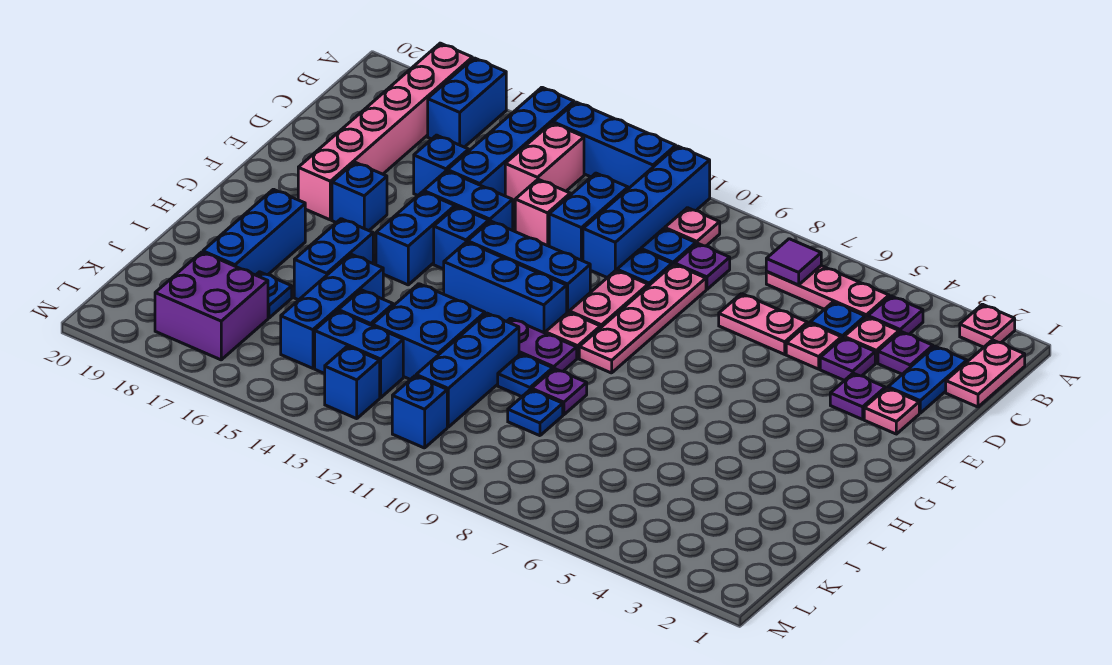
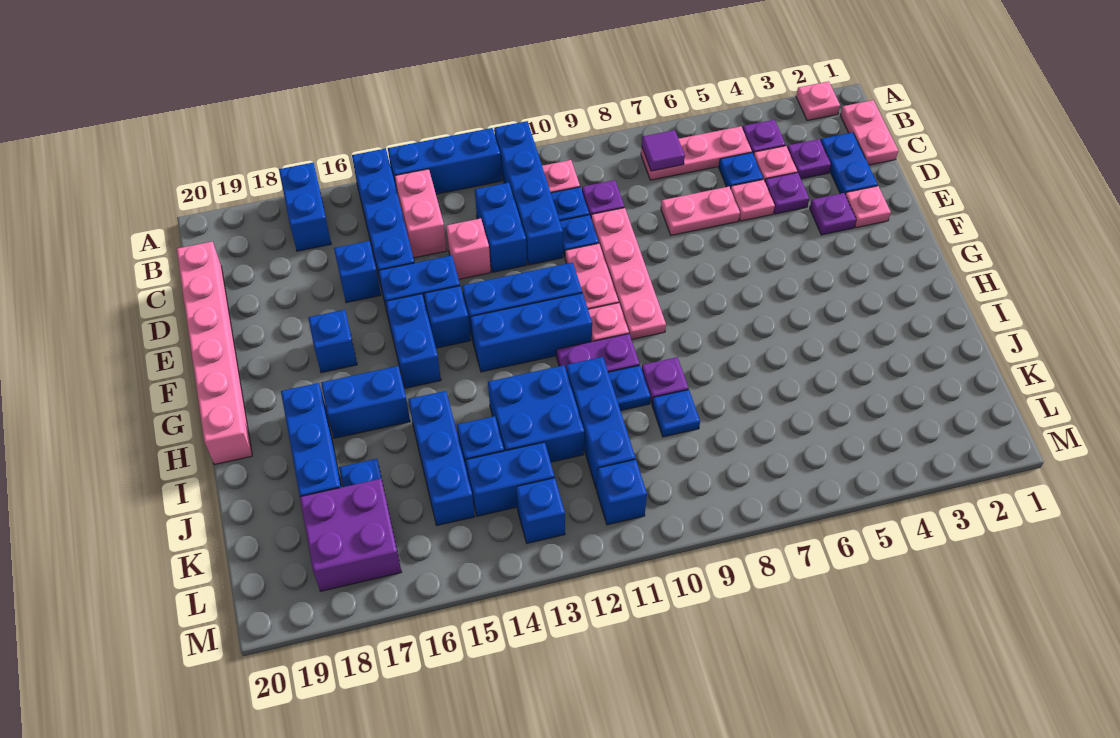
pink brick A18:F18 level 1 -> pink brick C20:H20 level 1
blue brick H16:I16 level 1 -> blue brick H16:H17 level 1

